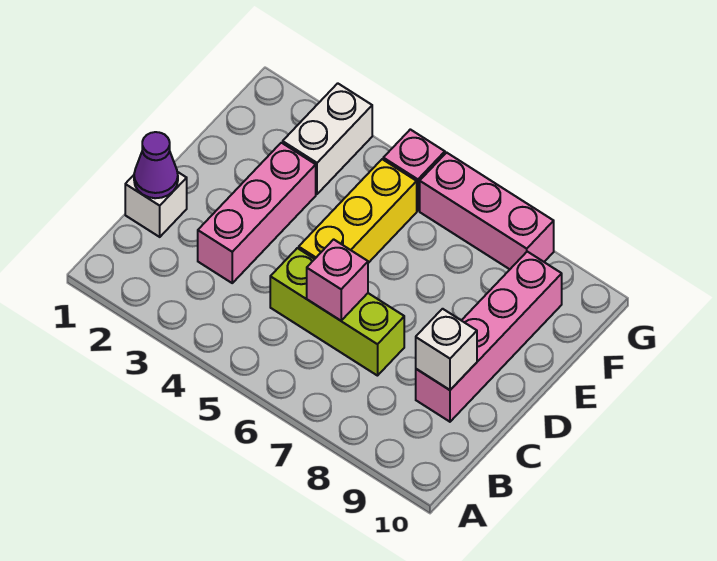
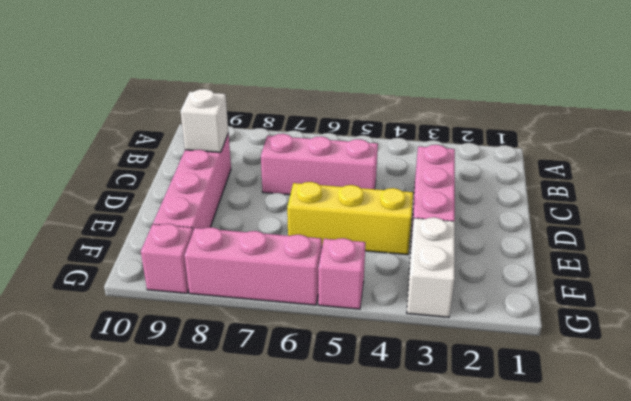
white brick C1 level 1 -> none
purple cone C1 level 2 -> none
lime brick C5:C7 level 1 -> pink brick C5:C7 level 1
pink brick C6 level 2 -> pink brick G9 level 1
yellow brick D5:F5 level 1 -> yellow brick E4:E6 level 1

